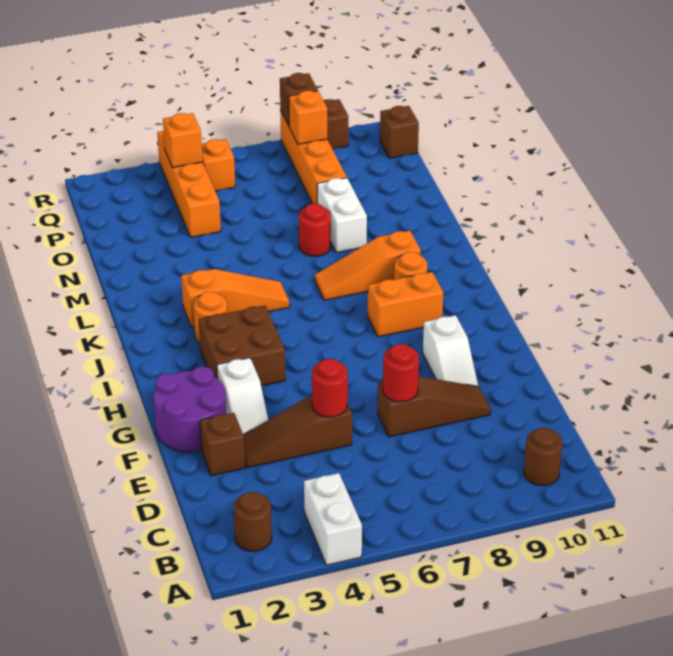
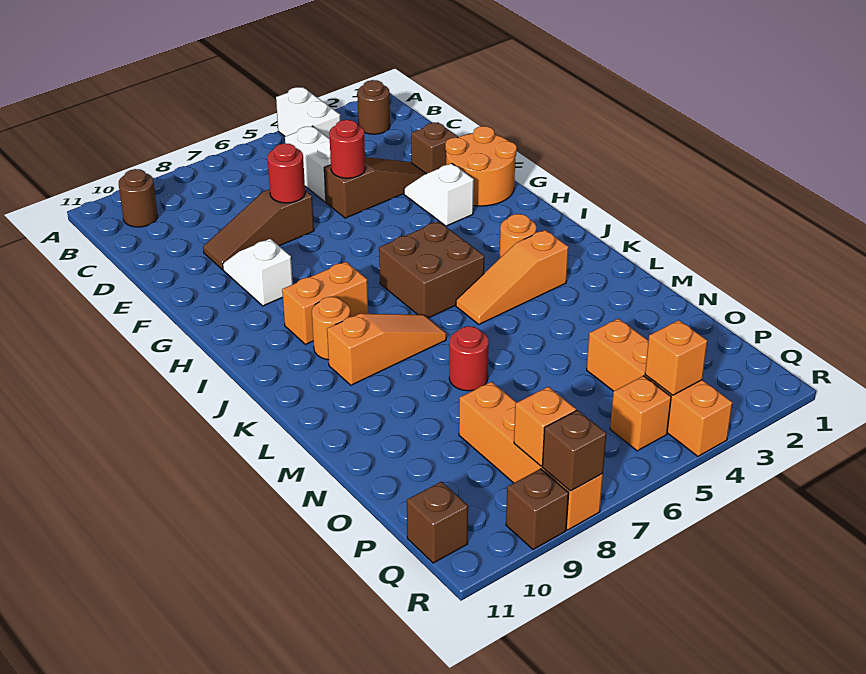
purple round brick F1:G2 level 1 -> orange round brick F1:G2 level 1
brown brick H3:I4 level 1 -> brown brick I5:J6 level 1
white brick M8:N8 level 1 -> white brick C5:D5 level 1

